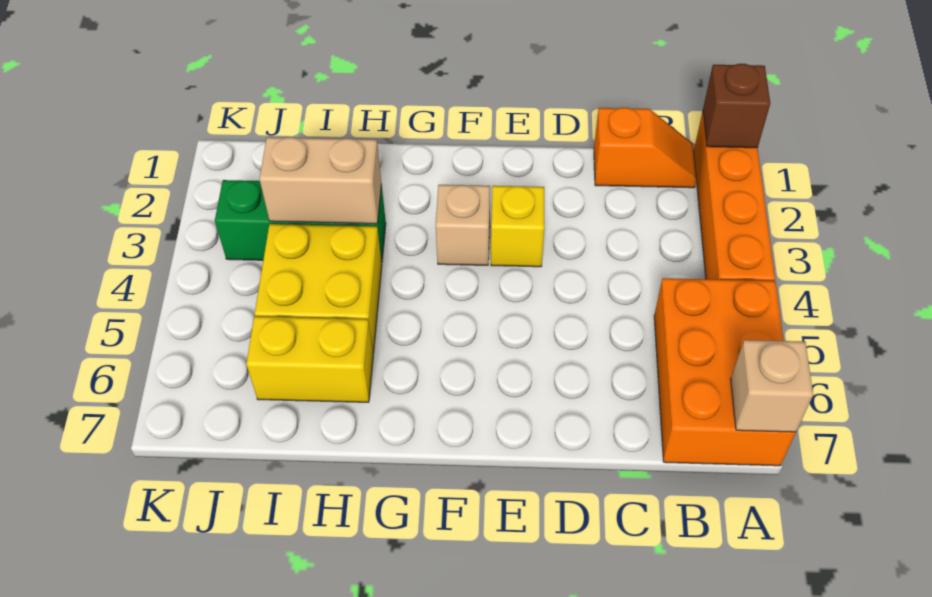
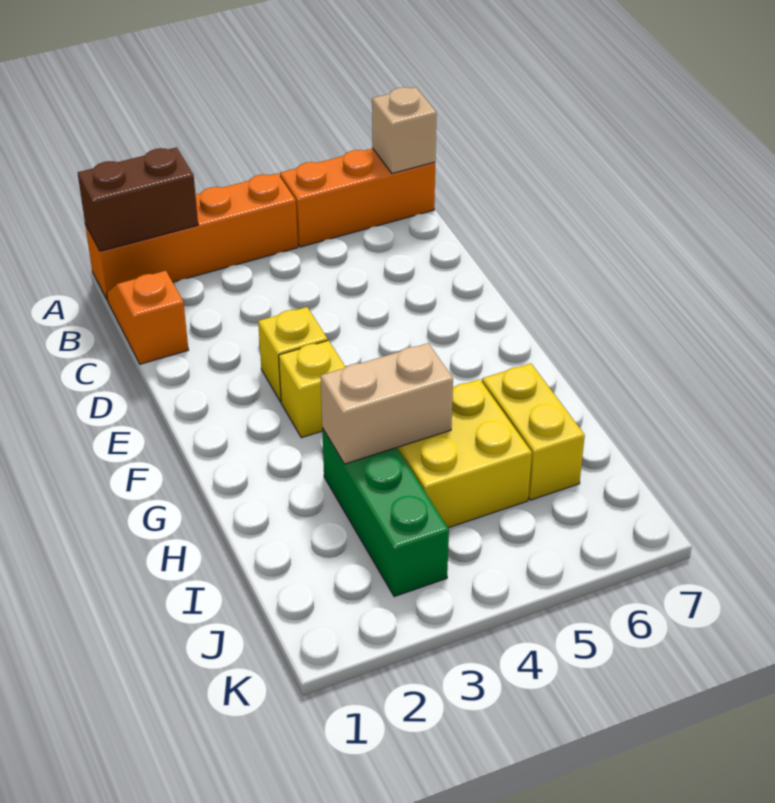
brown brick A1 level 2 -> brown brick A1:A2 level 2
orange brick A5:B7 level 1 -> orange brick A5:A7 level 1
tan brick F3 level 1 -> yellow brick F3 level 1
tan brick H3:I3 level 2 -> tan brick H3:H4 level 2

